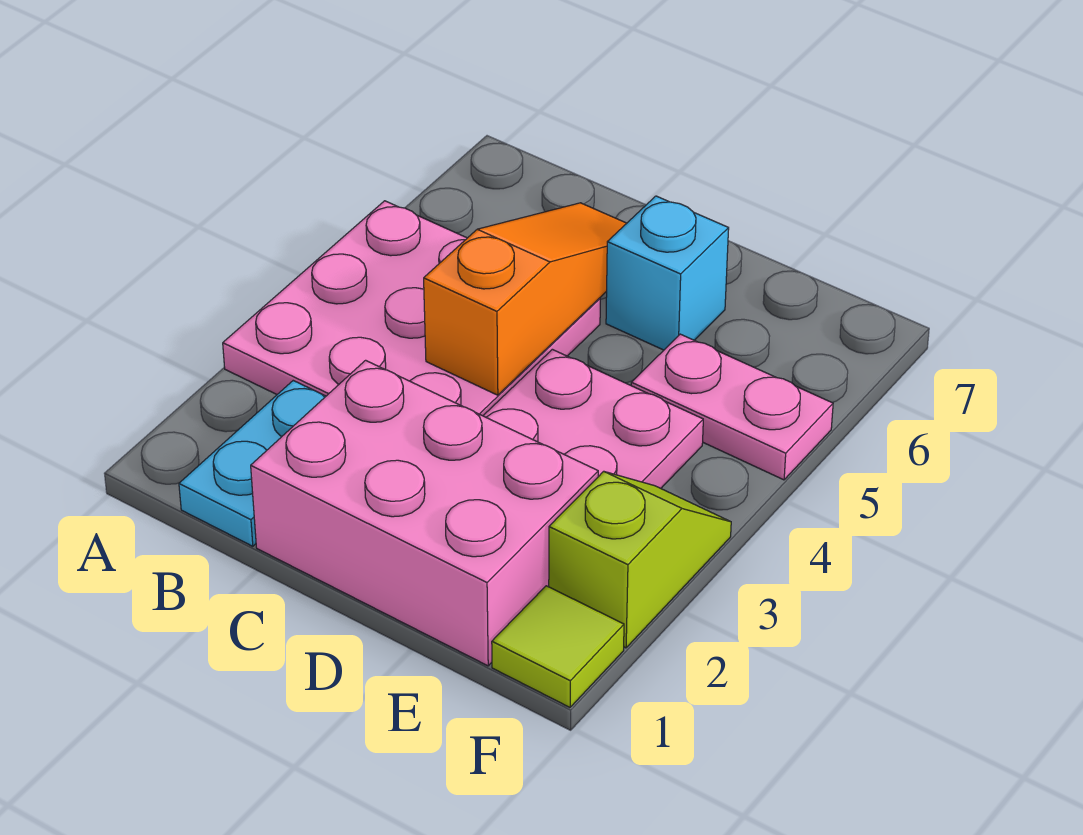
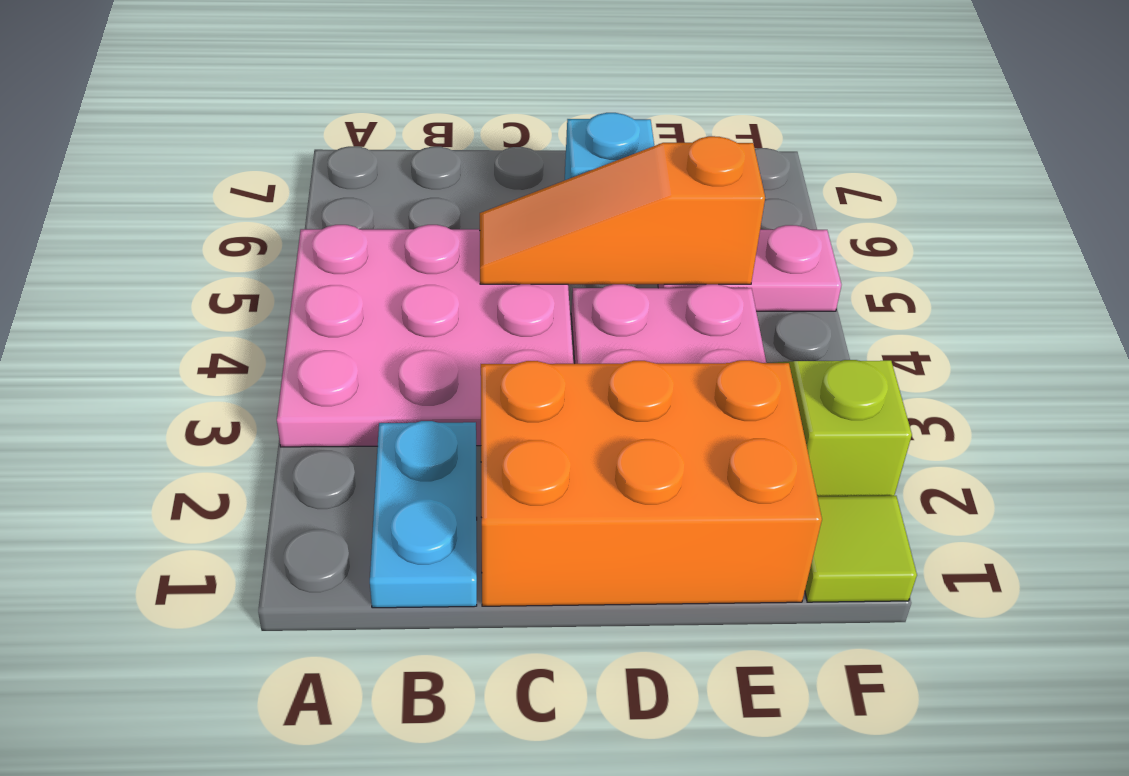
pink brick C1:E2 level 1 -> orange brick C1:E2 level 1
orange slope C4:C6 level 2 top 4 -> orange slope C5:E5 level 2 top E

